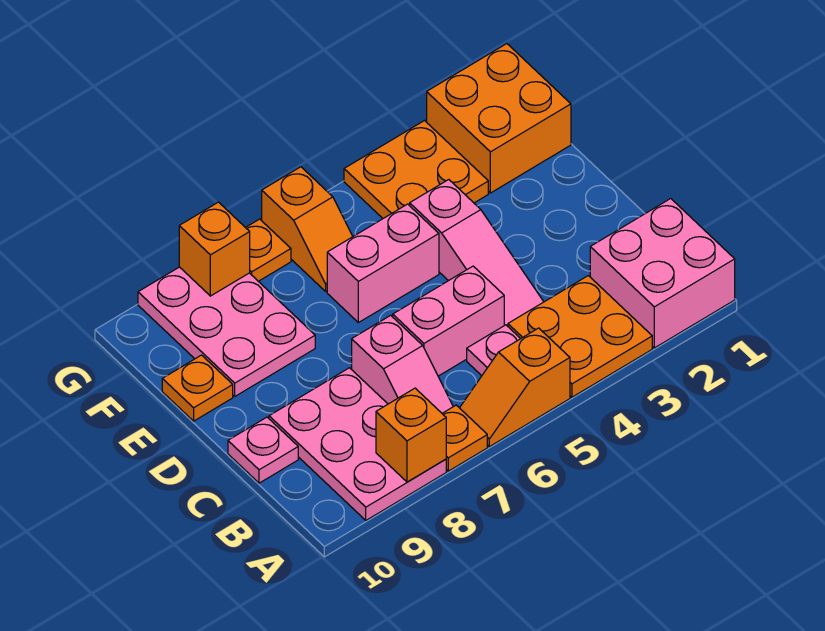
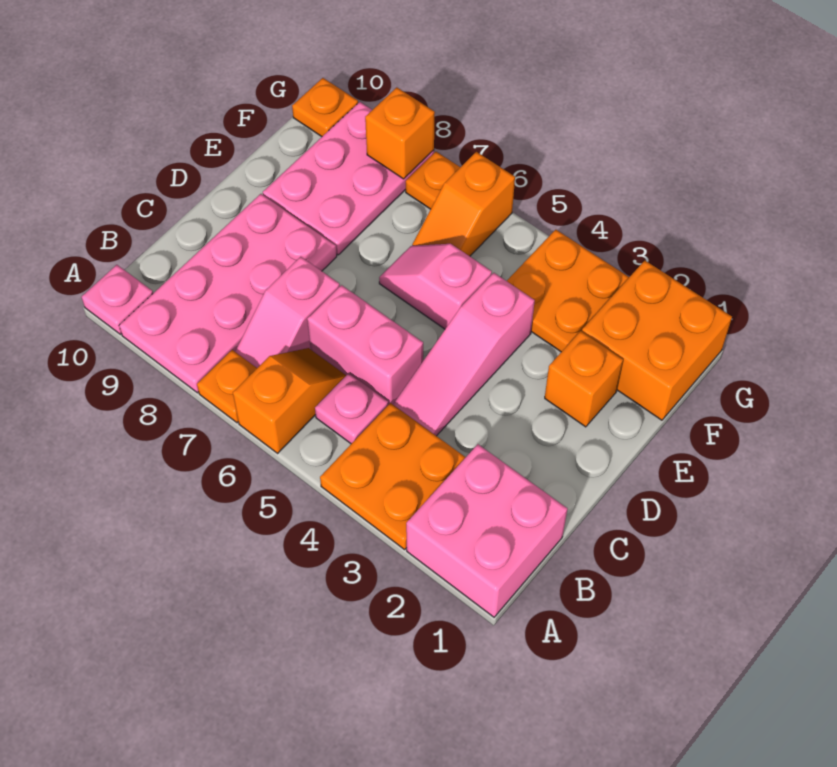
orange slope A5:A6 level 1 top 5 -> orange slope A6:B6 level 1 top A
pink plate A8:C9 level 1 -> pink plate A8:D9 level 1
orange brick A8 level 2 -> orange brick E2 level 1
pink plate C10 level 1 -> pink plate A10 level 1
pink brick E5:E6 level 1 -> pink slope E5:E6 level 1 top 5
orange plate E10 level 1 -> orange plate G10 level 1

